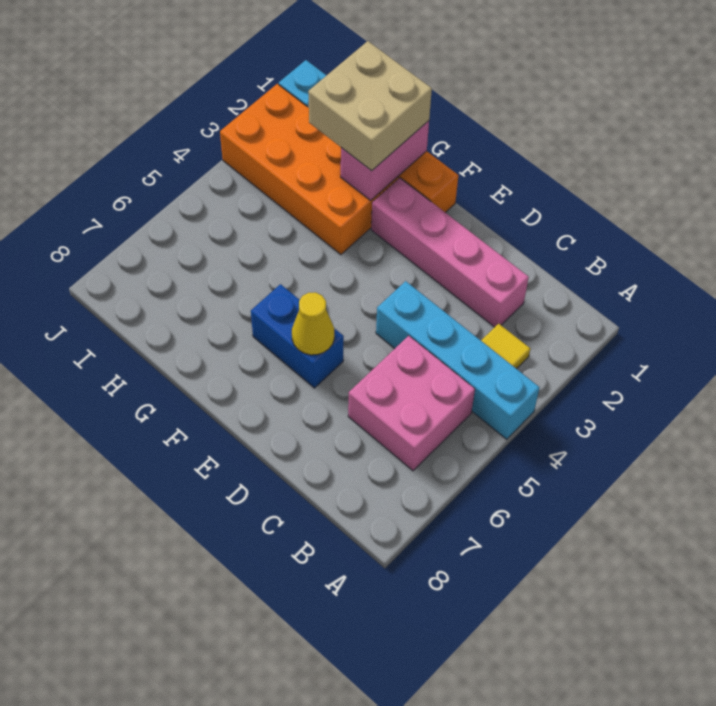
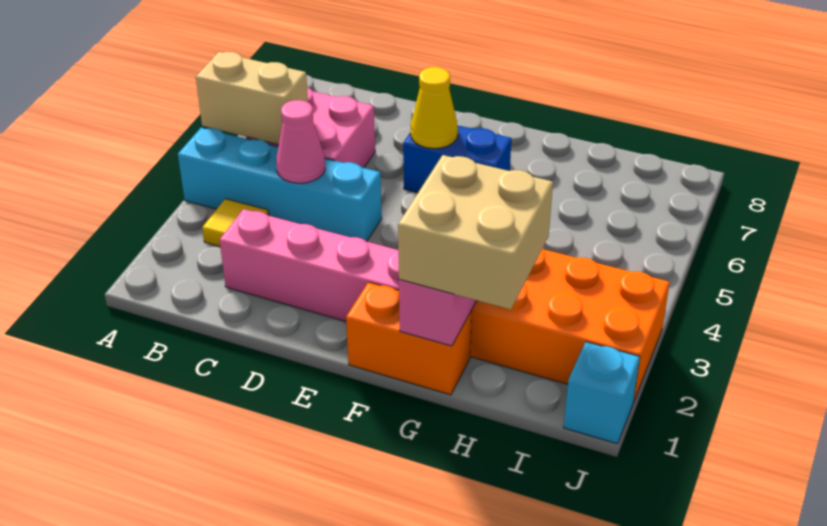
none -> tan brick A5:B5 level 2
none -> pink cone C4 level 2

